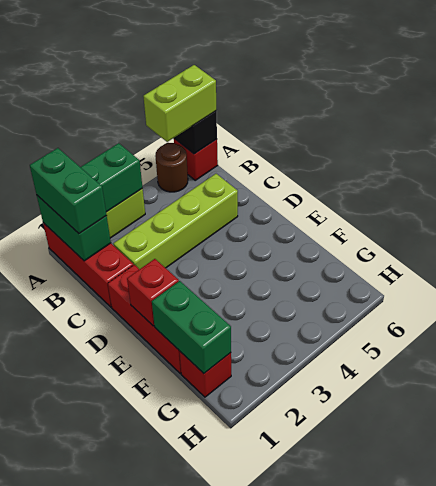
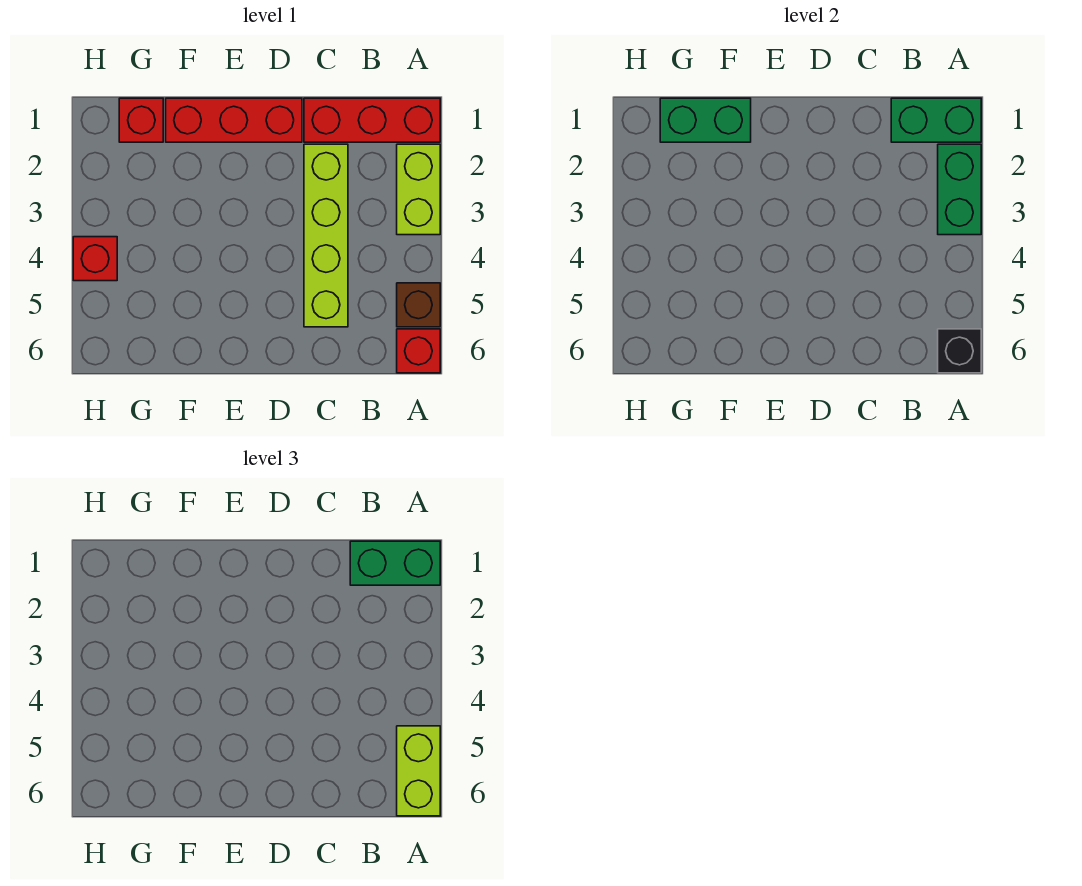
brown round brick A5 level 1 -> brown brick A5 level 1
red brick E1 level 2 -> red brick H4 level 1

